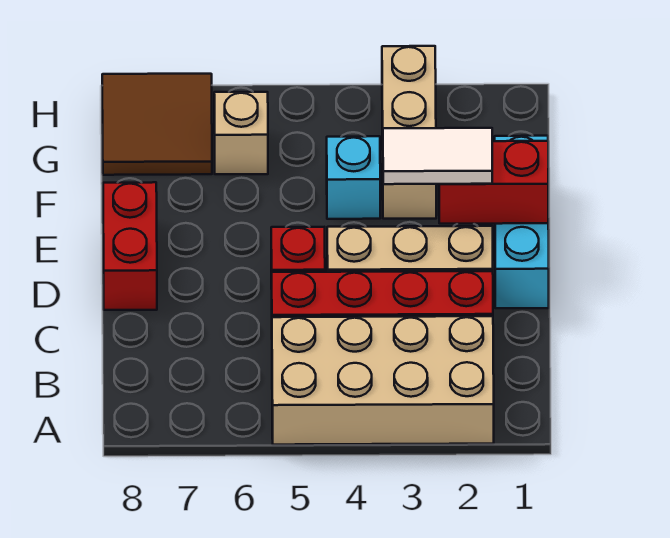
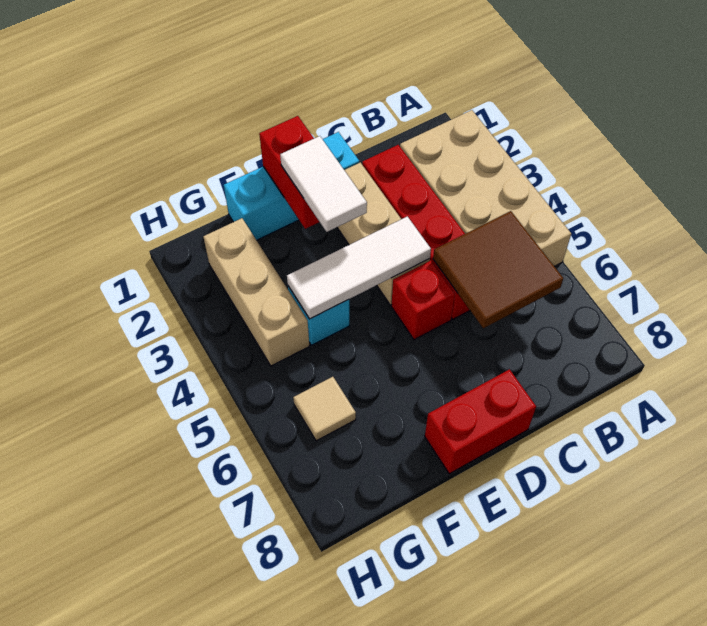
none -> white tile D4:F4 level 2
tan brick F3:H3 level 1 -> tan brick G2:G4 level 1
tan brick G6 level 1 -> tan tile G6 level 1
brown tile G7:H8 level 1 -> brown tile B5:C6 level 2

